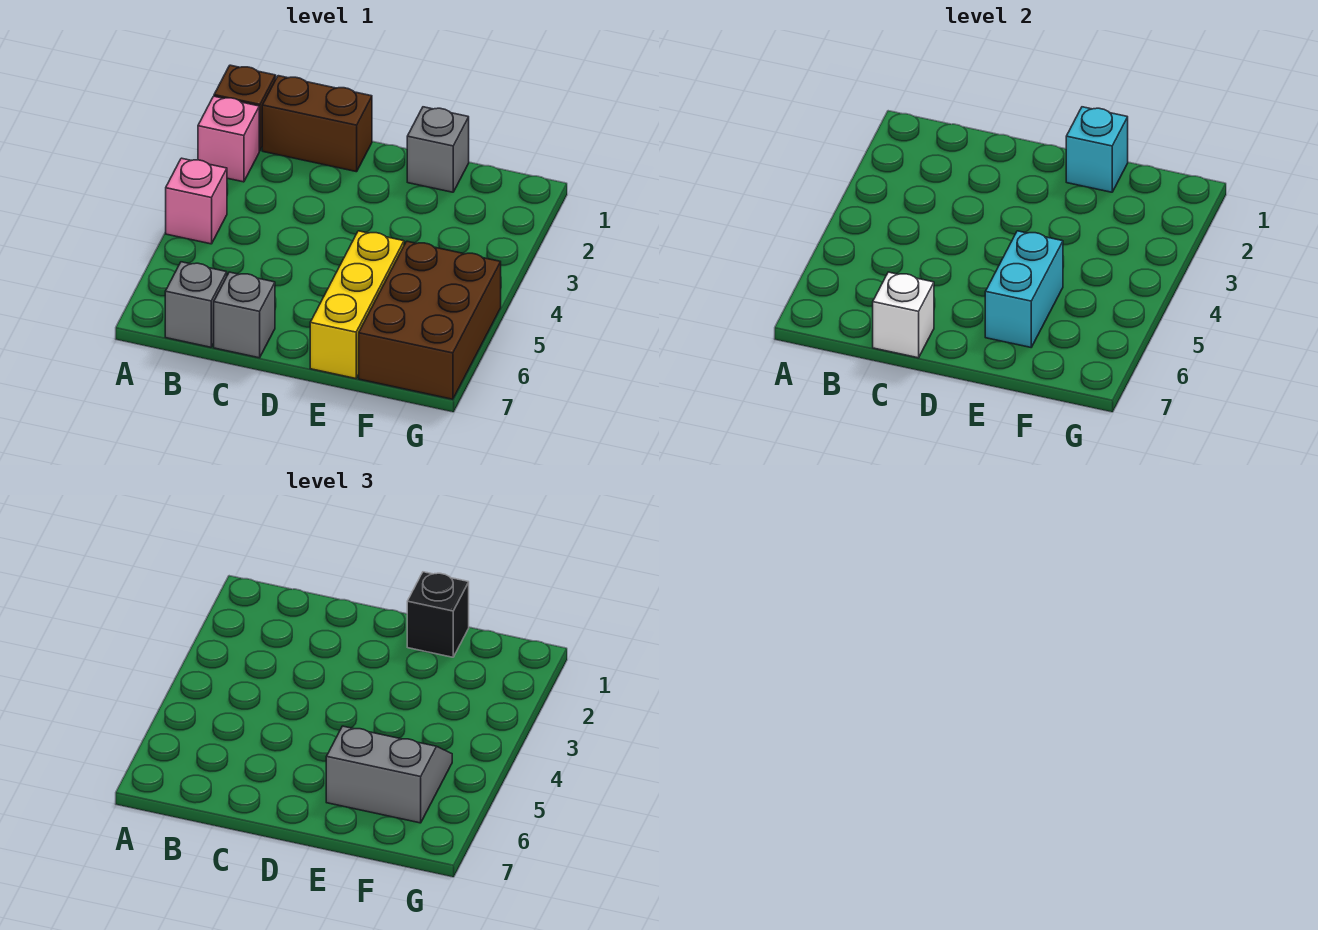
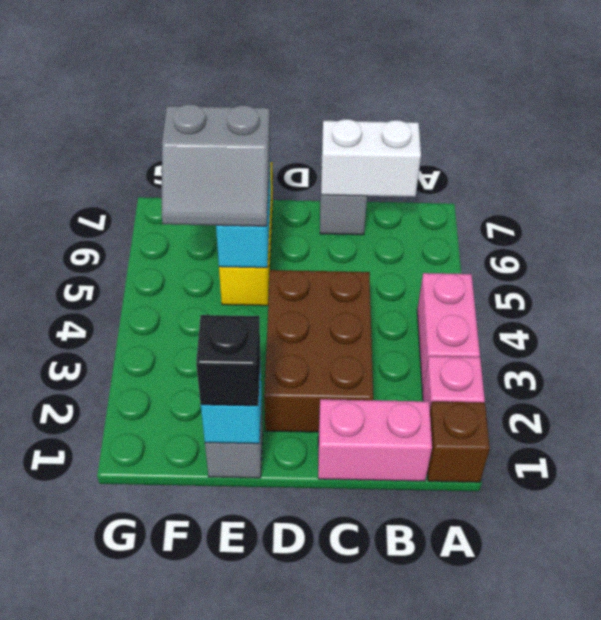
pink brick A4 level 1 -> pink brick A3:A4 level 1
brown brick B1:C1 level 1 -> pink brick B1:C1 level 1
grey brick B7 level 1 -> none
white brick C7 level 2 -> white brick B7:C7 level 2
brown brick F5:G7 level 1 -> brown brick C2:D4 level 1

